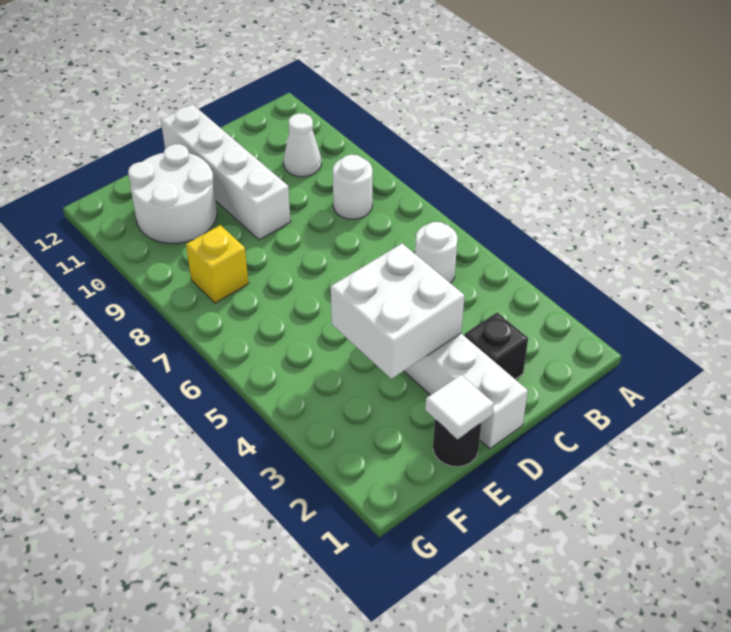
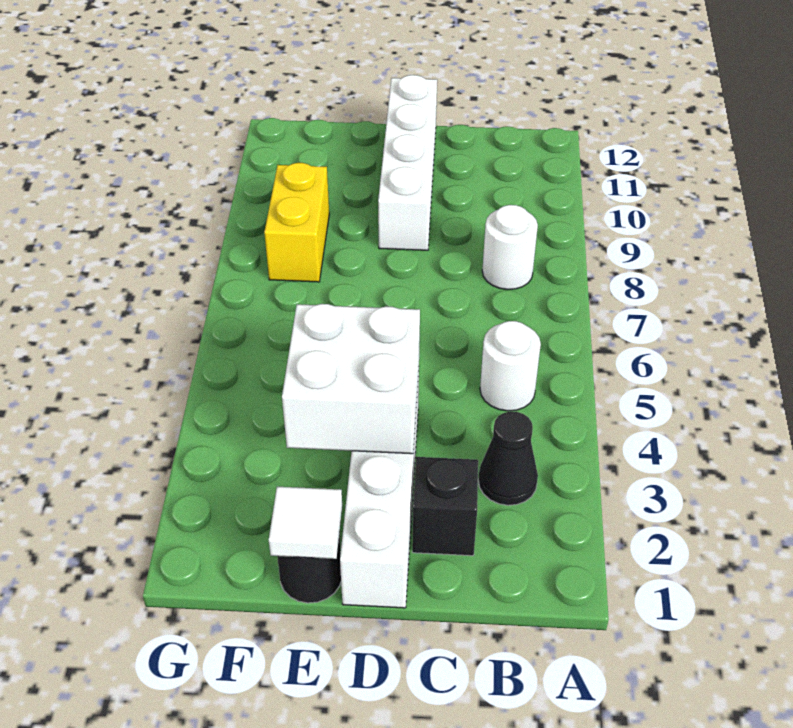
none -> black cone B3 level 1
white cone B10 level 1 -> none
white round brick E10:F11 level 1 -> none
yellow brick F8 level 1 -> yellow brick F8:F9 level 1

